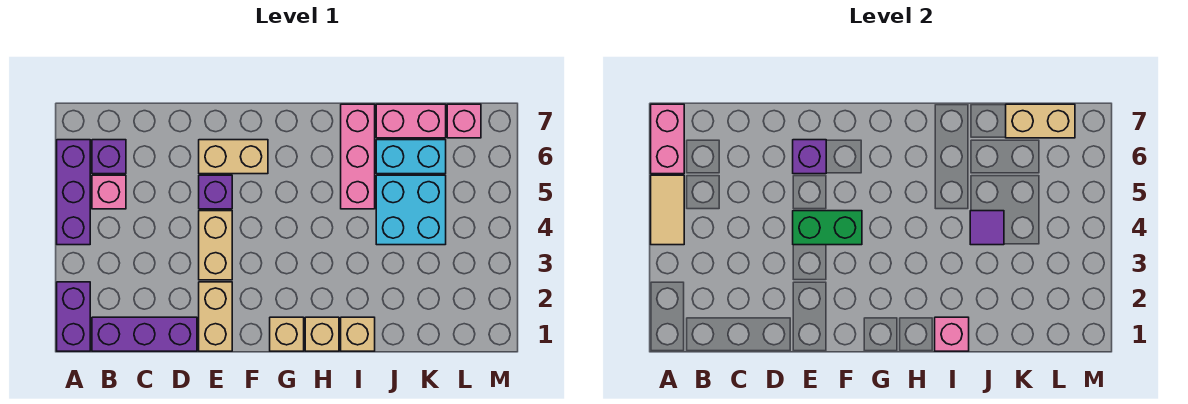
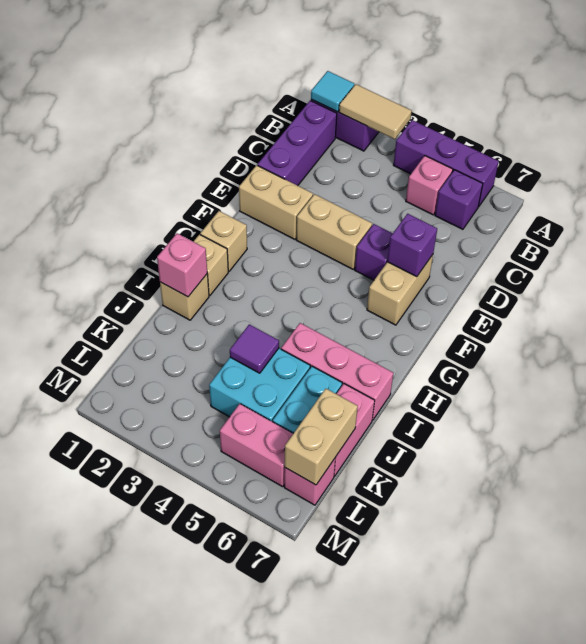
none -> cyan tile A1 level 2
tan tile A4:A5 level 2 -> tan tile A2:A3 level 2
pink brick A6:A7 level 2 -> pink brick L5:L6 level 1
green brick E4:F4 level 2 -> none

